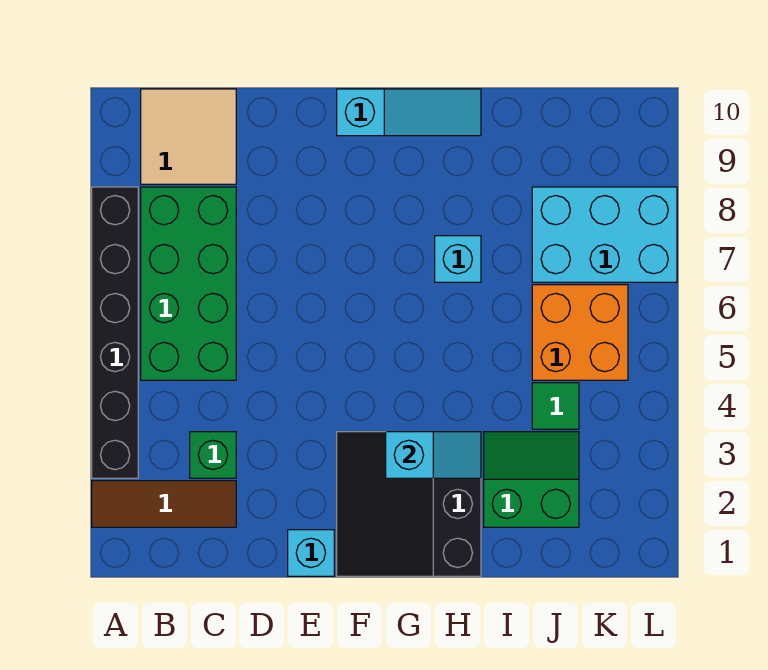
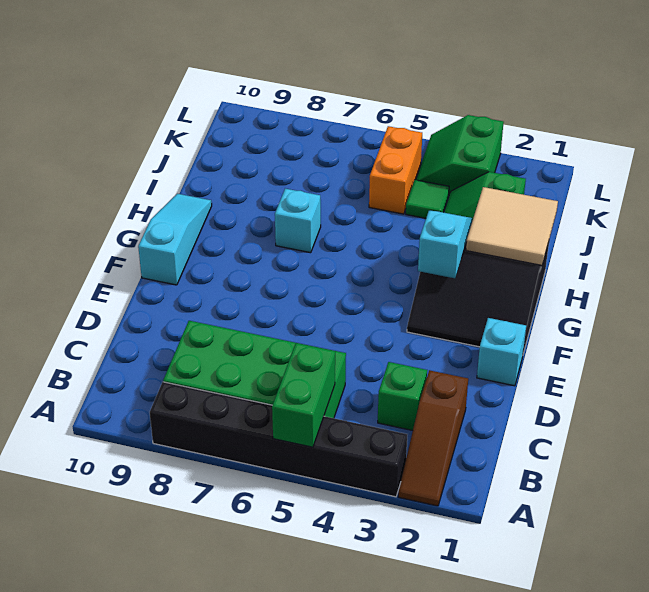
brown tile A2:C2 level 1 -> brown slope A2:C2 level 1 top C
none -> green brick A5:B5 level 2
tan tile B9:C10 level 1 -> tan tile H1:I2 level 2
orange brick J5:K6 level 1 -> orange brick J5:K5 level 1
cyan brick J7:L8 level 1 -> none
none -> green slope K3:L4 level 1 top 3

